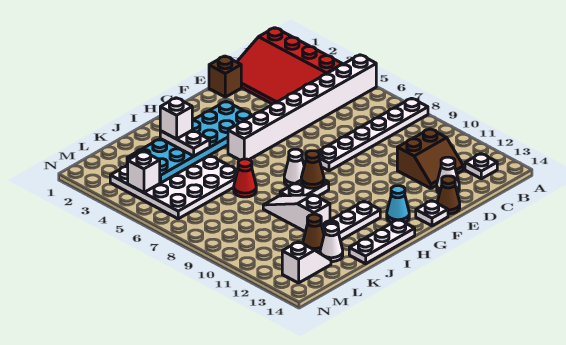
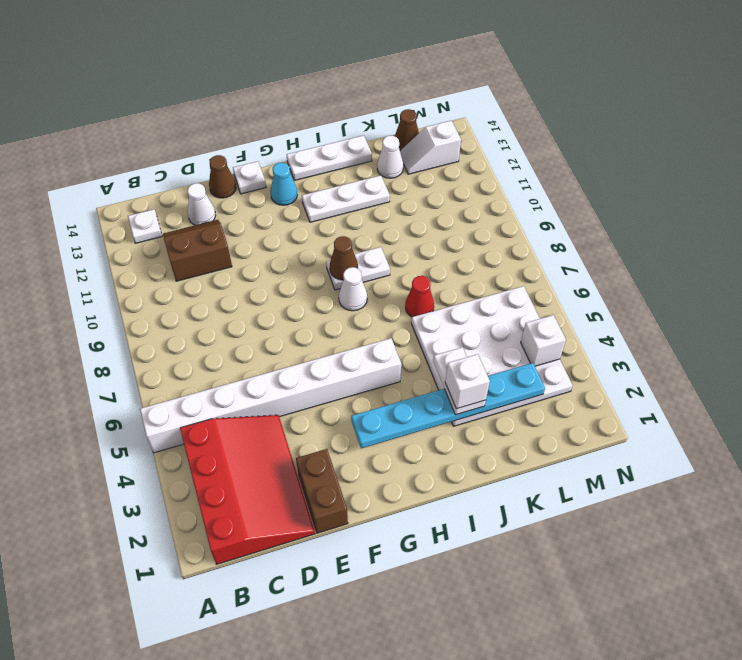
white plate A8:F8 level 1 -> none
brown brick E1 level 1 -> brown brick E1:E2 level 1
cyan plate G3:L4 level 2 -> cyan plate G3:L3 level 2
white slope J9:J11 level 1 top 11 -> none
brown cone K12 level 1 -> brown cone L14 level 1

